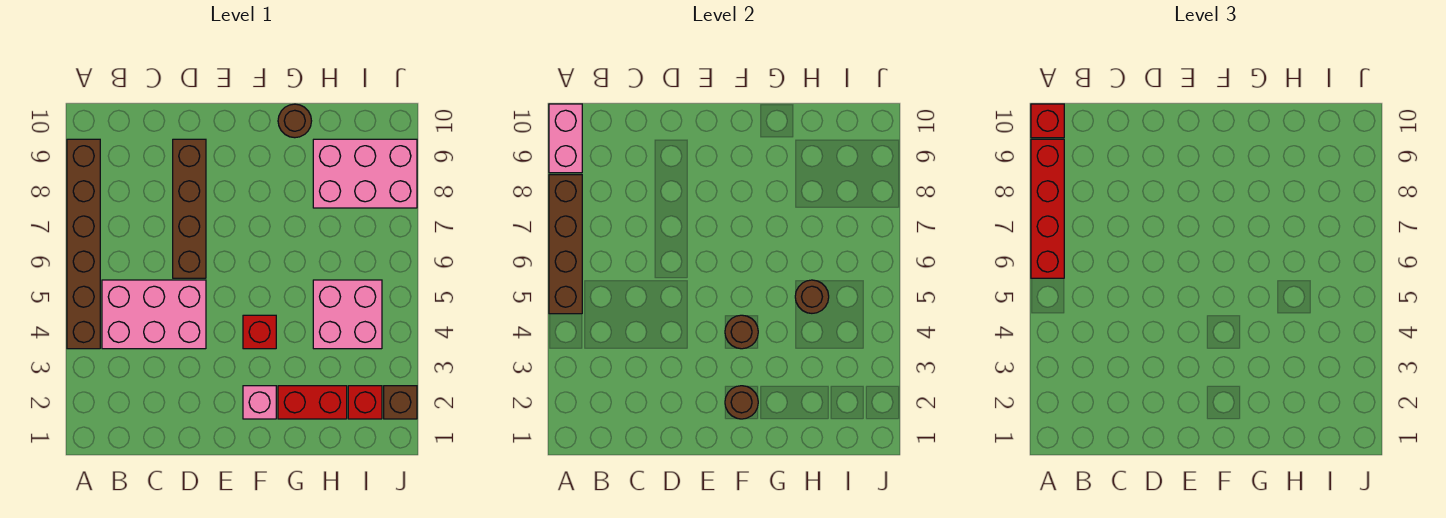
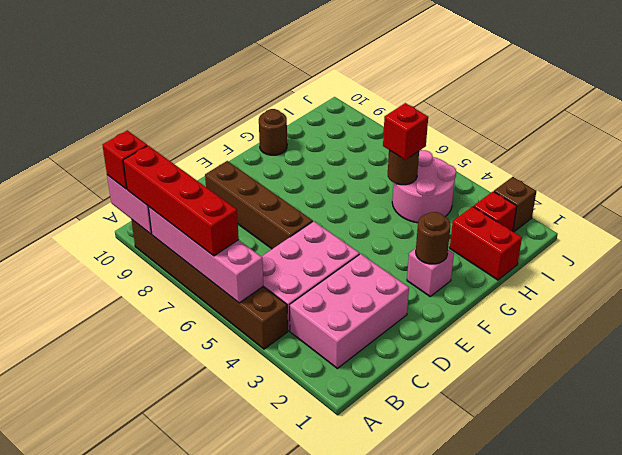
brown brick A5:A8 level 2 -> pink brick A5:A8 level 2
red brick F4 level 1 -> red brick H5 level 3
brown round brick F4 level 2 -> none
red brick G2:H2 level 1 -> red brick H1:H2 level 1
pink brick H4:I5 level 1 -> pink round brick H4:I5 level 1
pink brick H8:J9 level 1 -> pink brick B2:D3 level 1

